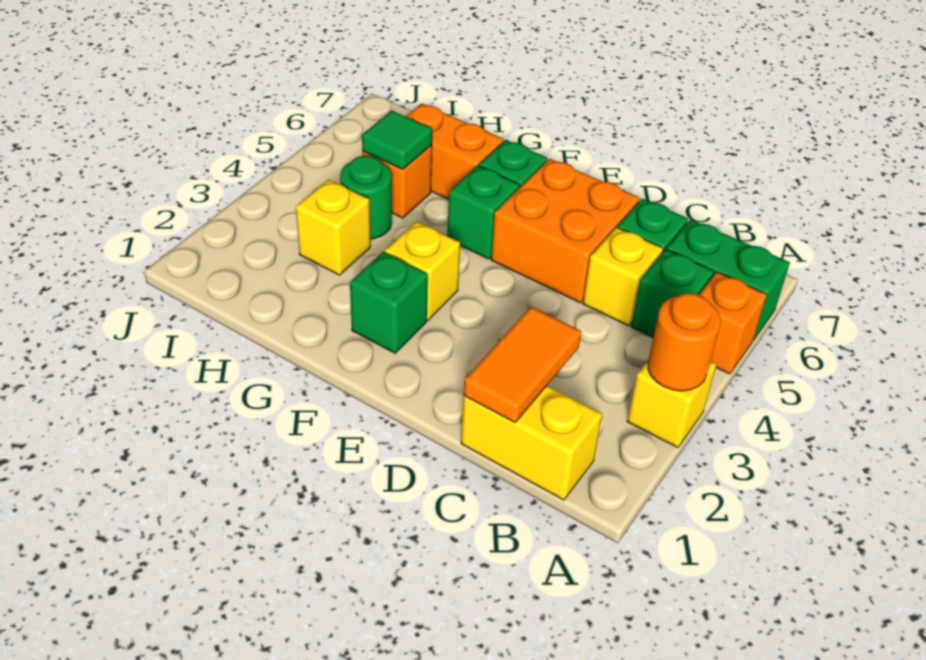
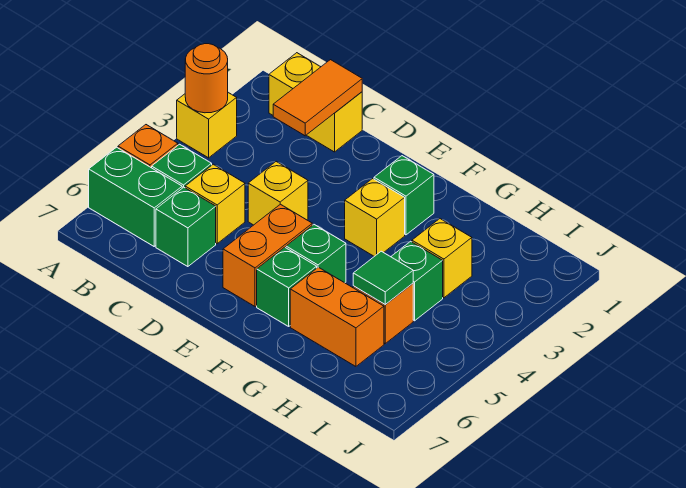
none -> yellow brick D4 level 1
orange brick D5:E6 level 1 -> orange brick E5:E6 level 1
green round brick H4 level 1 -> green brick H4 level 1

